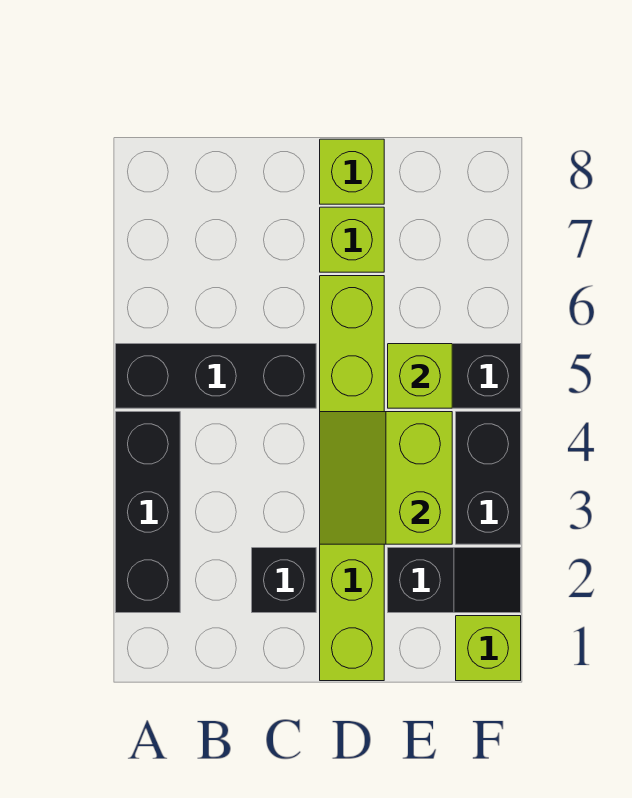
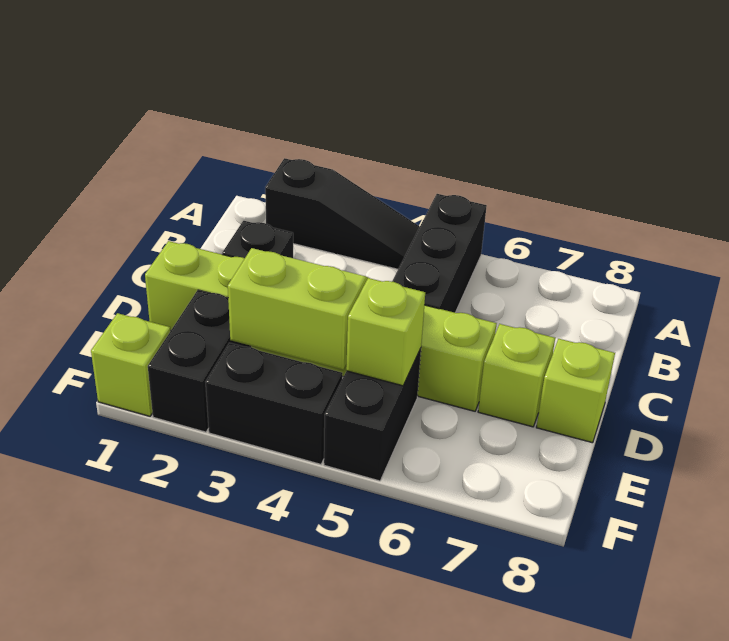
black brick A2:A4 level 1 -> black slope A2:A4 level 1 top 2
black slope E2:F2 level 1 top E -> black brick E2:F2 level 1

